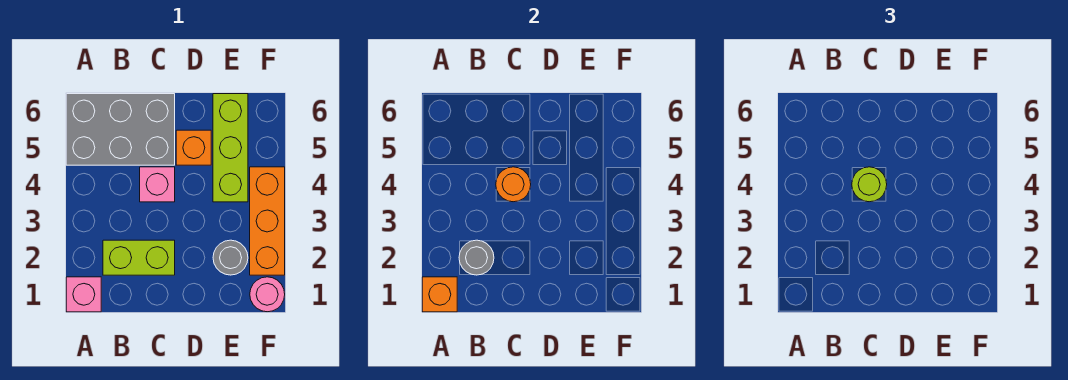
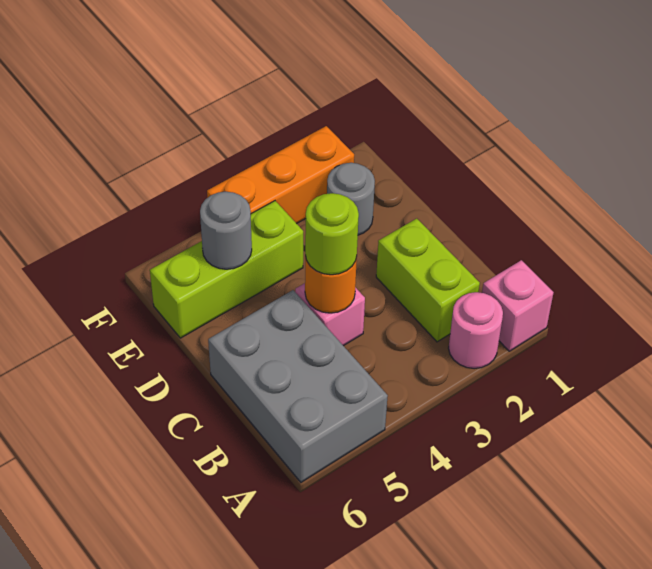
orange brick A1 level 2 -> none
grey round brick B2 level 2 -> grey round brick E5 level 2
orange brick D5 level 1 -> none
pink round brick F1 level 1 -> pink round brick A2 level 1

